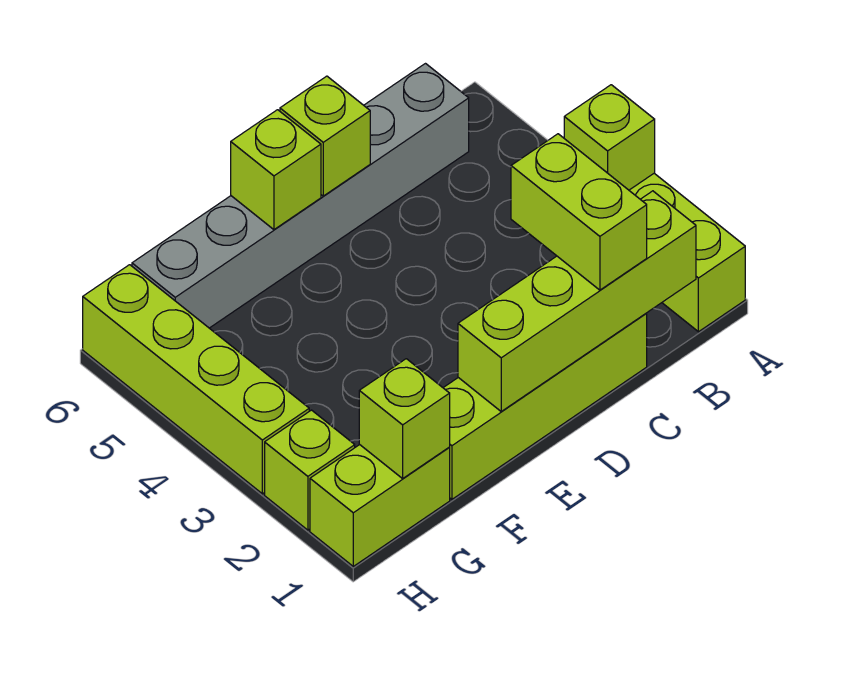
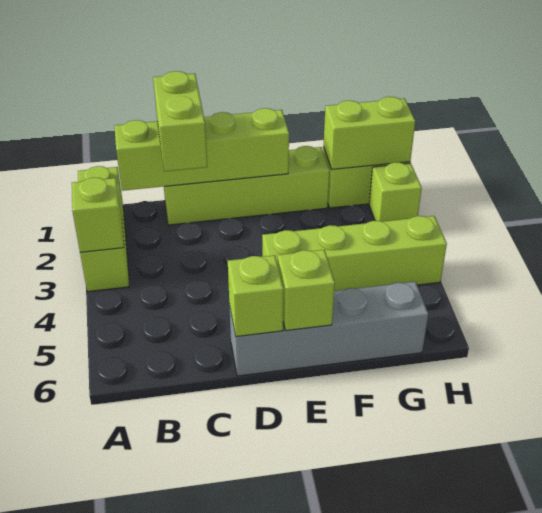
grey brick B6:G6 level 1 -> grey brick D6:G6 level 1
lime brick G1 level 2 -> lime brick G1:H1 level 2
lime brick H3:H6 level 1 -> lime brick E4:H4 level 1

